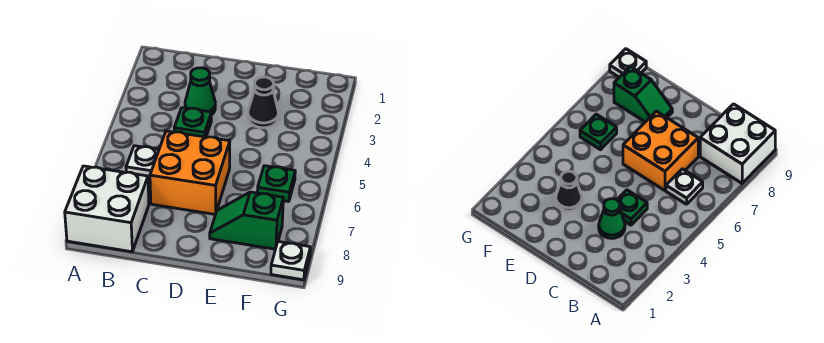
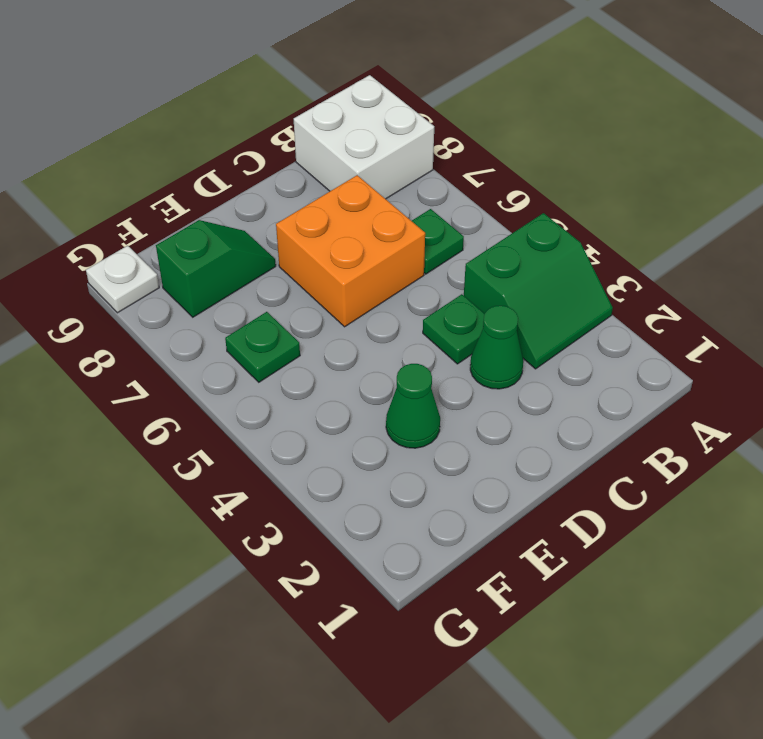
none -> green slope A3:B4 level 1 top 4
white plate B6 level 1 -> green plate B6 level 1
black cone E3 level 1 -> green cone E3 level 1

